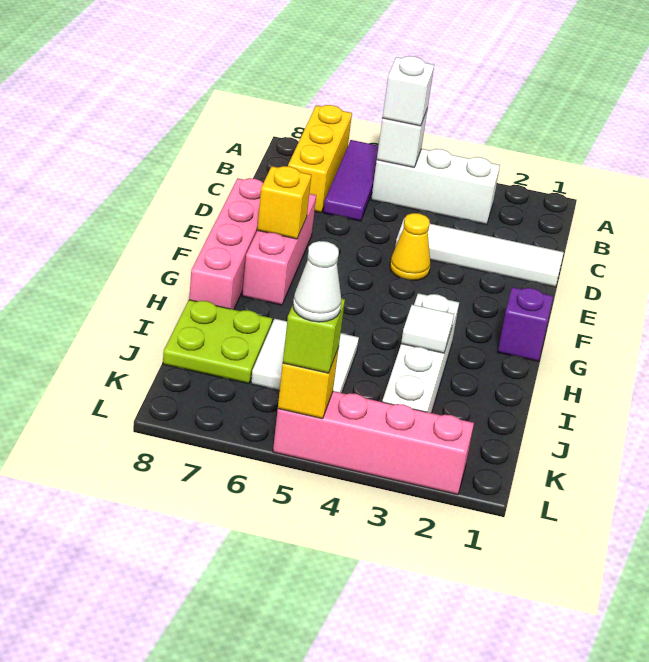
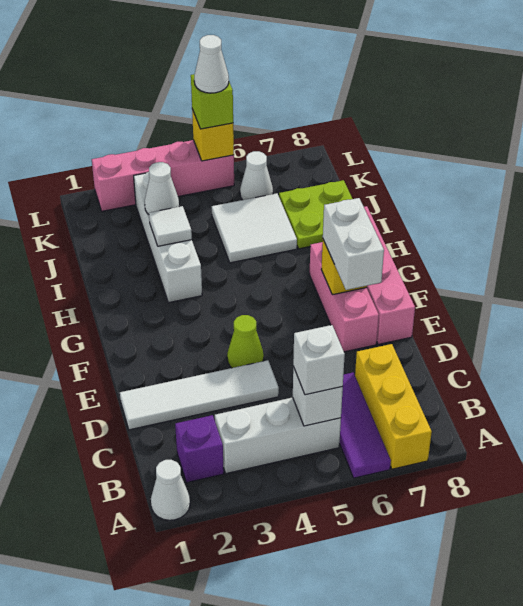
none -> white cone A1 level 1
yellow cone E4 level 1 -> lime cone E4 level 1
none -> white brick E7:F7 level 3
purple brick G1 level 1 -> purple brick B2 level 1
none -> white cone J3 level 2
none -> white cone K6 level 1

